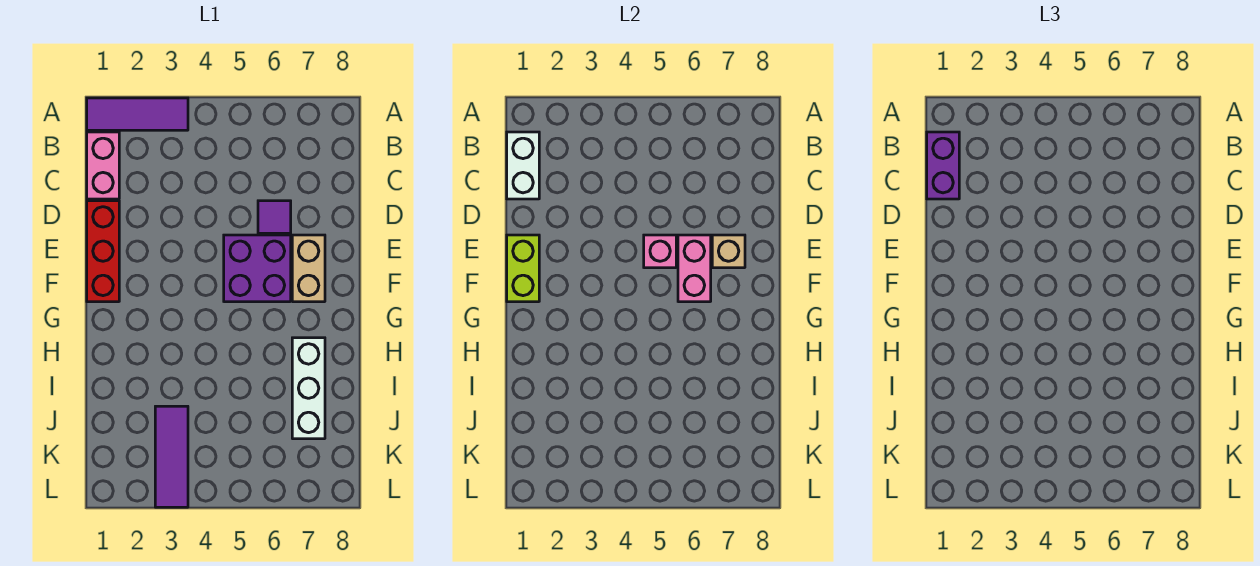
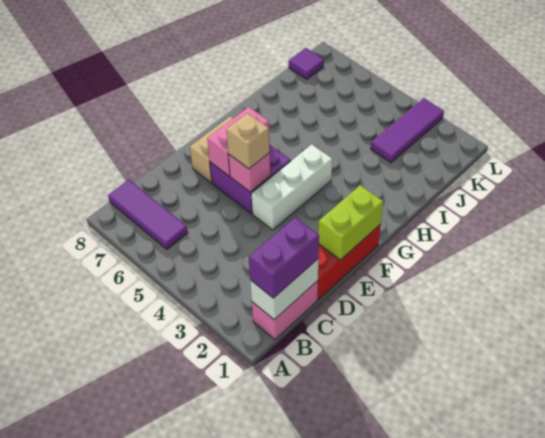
purple tile A1:A3 level 1 -> purple tile B6:B8 level 1
purple tile D6 level 1 -> purple tile K8 level 1
tan brick E7 level 2 -> tan brick E5 level 3
white brick H7:J7 level 1 -> white brick E4:G4 level 1

